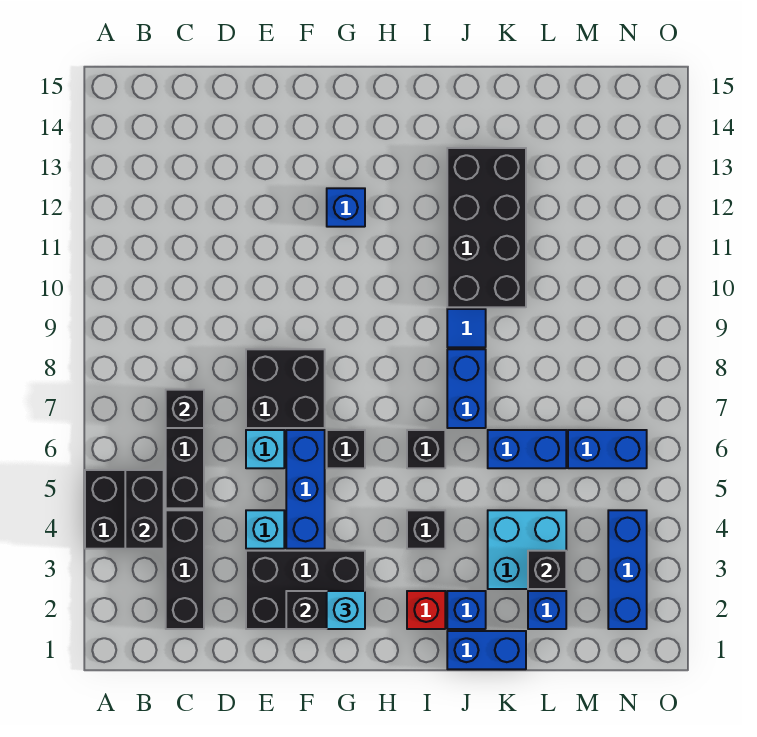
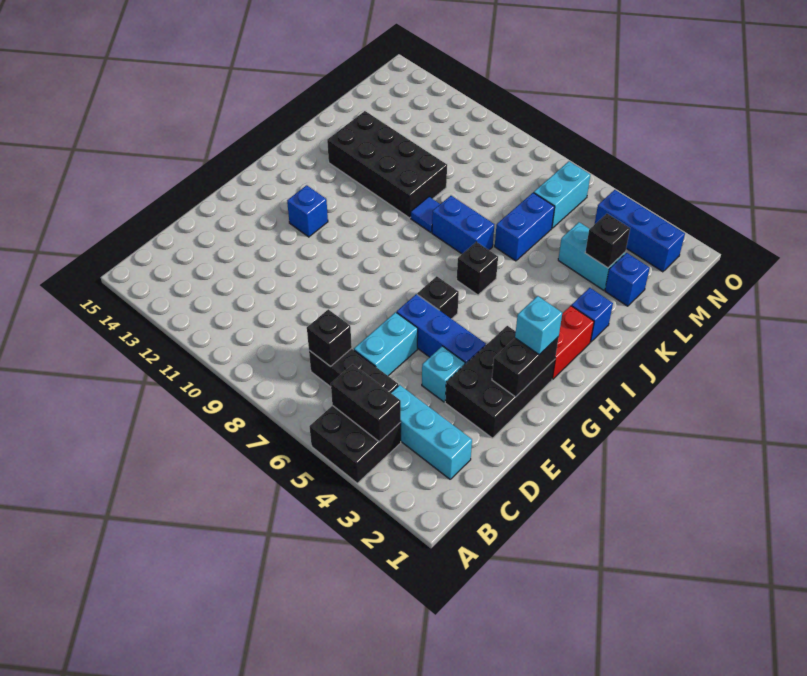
black brick C2:C4 level 1 -> cyan brick C2:C4 level 1
cyan brick E6 level 1 -> cyan brick D6:E6 level 1
black brick E7:F8 level 1 -> none
red brick I2 level 1 -> red brick H2:I2 level 1
black brick I4 level 1 -> none
blue brick J1:K1 level 1 -> none
cyan brick K3:L4 level 1 -> cyan brick L3:L4 level 1
blue brick M6:N6 level 1 -> cyan brick M6:N6 level 1

